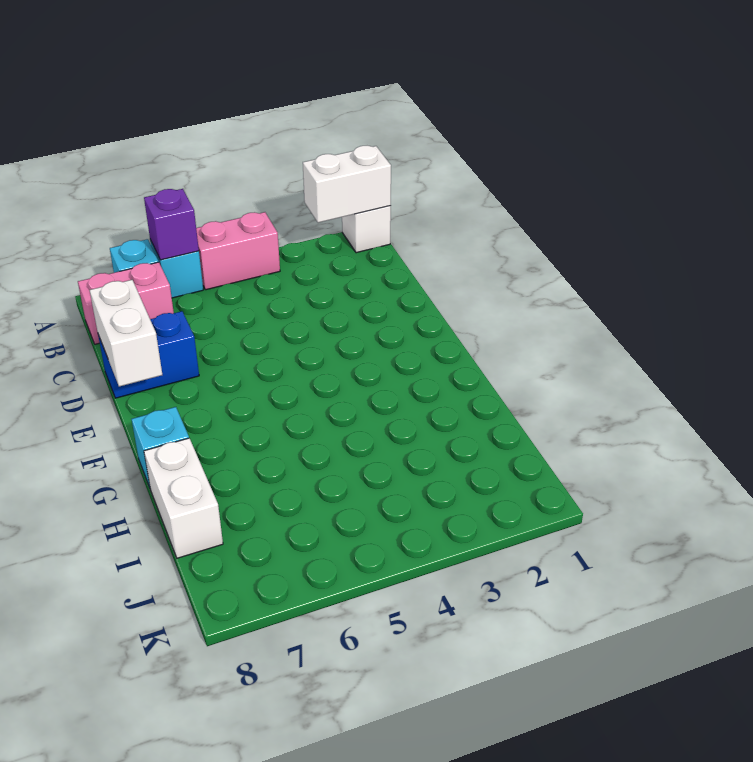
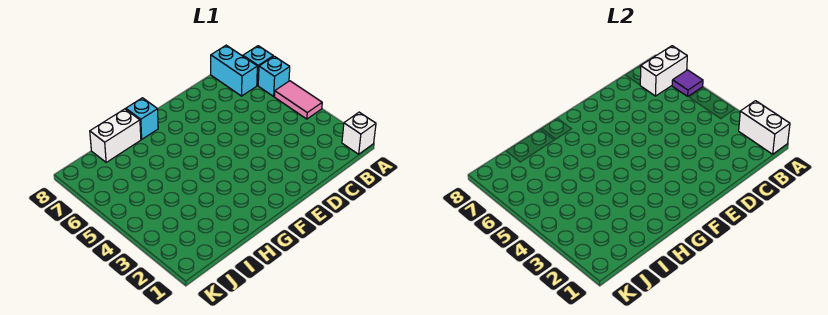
pink brick A4:A5 level 1 -> pink tile A4:A5 level 1
purple brick A6 level 2 -> purple tile A6 level 2
pink brick B7:B8 level 1 -> cyan brick B7:B8 level 1
blue brick D7:D8 level 1 -> none
white brick D8:E8 level 2 -> white brick A7:B7 level 2

